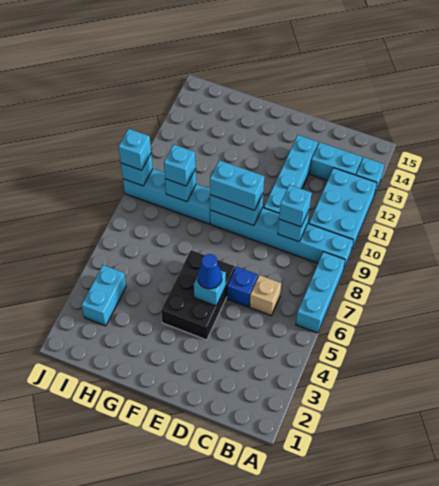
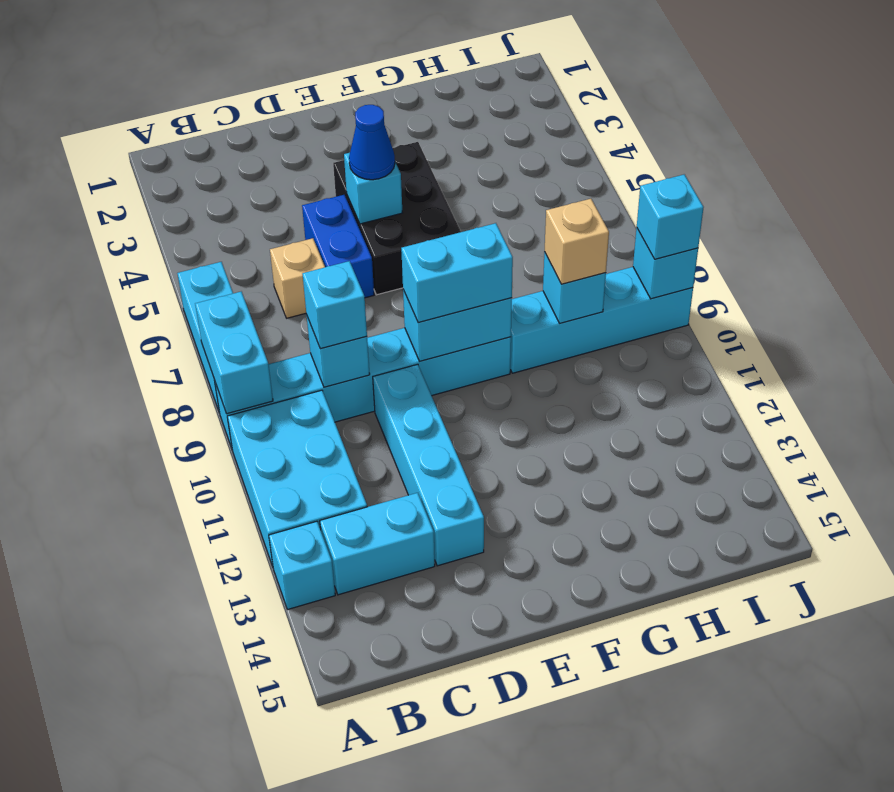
blue brick D6 level 1 -> blue brick D5:D6 level 1
cyan brick H9 level 3 -> tan brick H9 level 3
cyan brick I3:I4 level 1 -> cyan brick A8:A9 level 2

